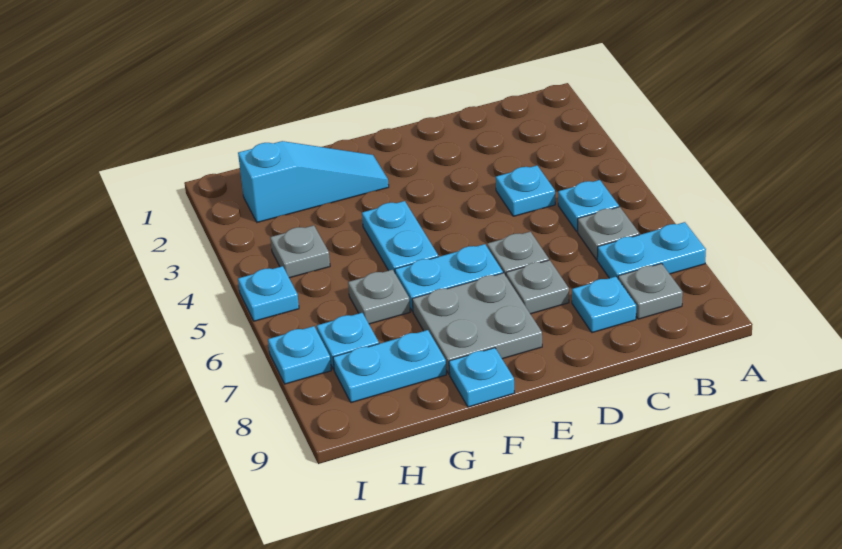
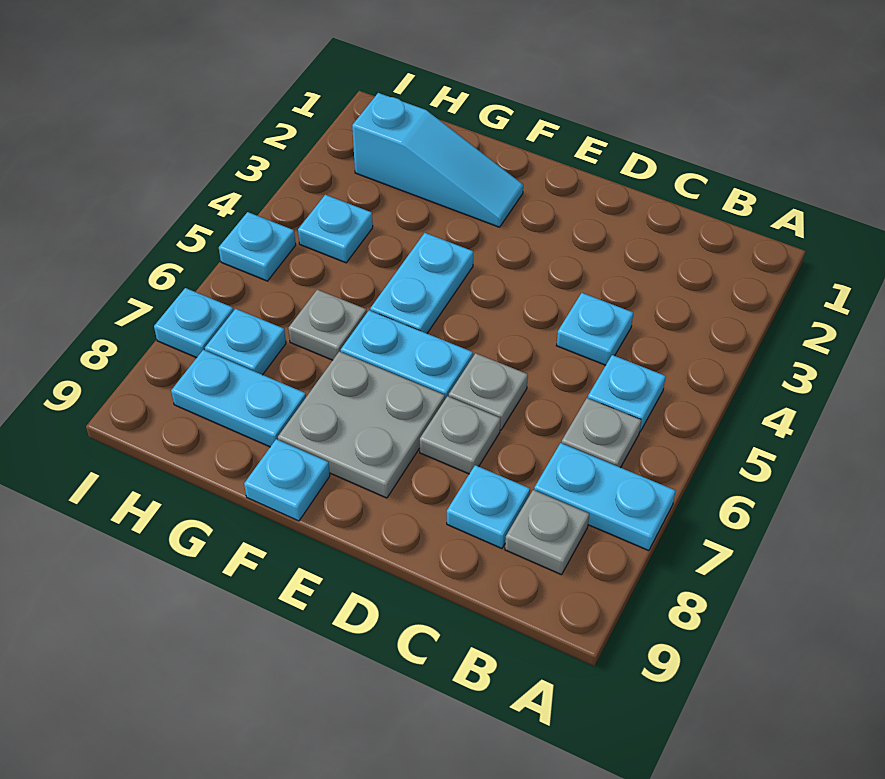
grey plate H4 level 1 -> cyan plate H4 level 1

